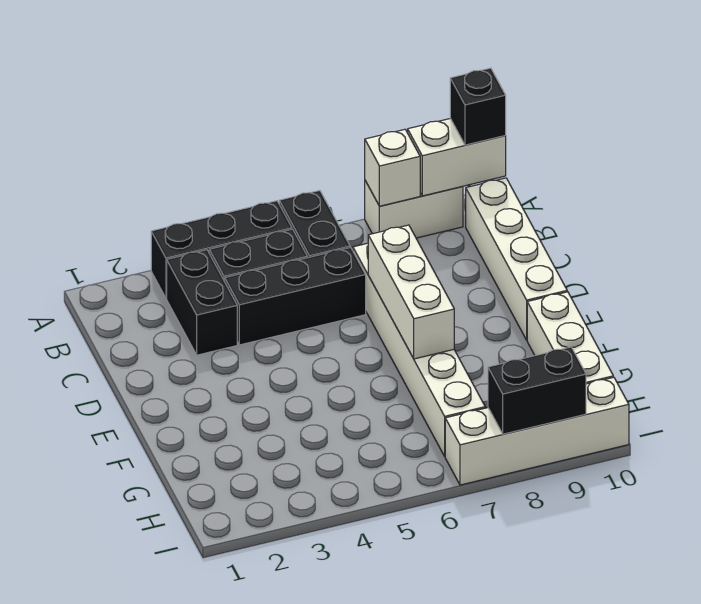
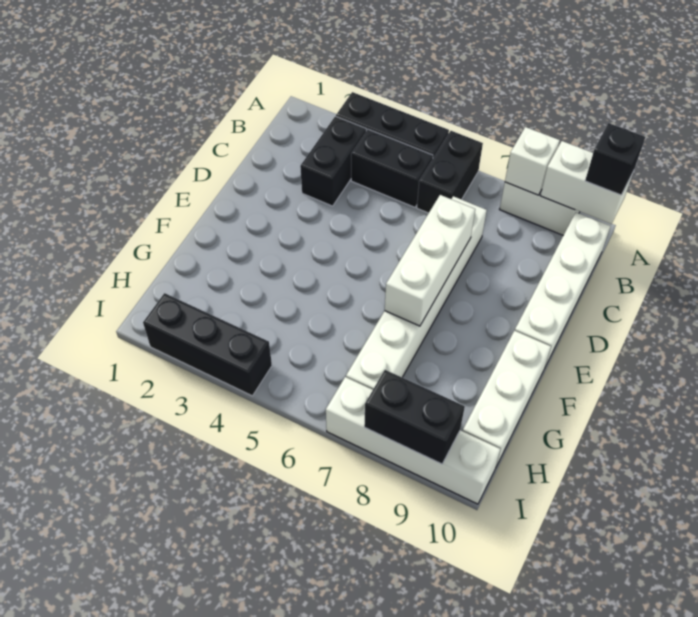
black brick C4:C6 level 1 -> black brick I2:I4 level 1

